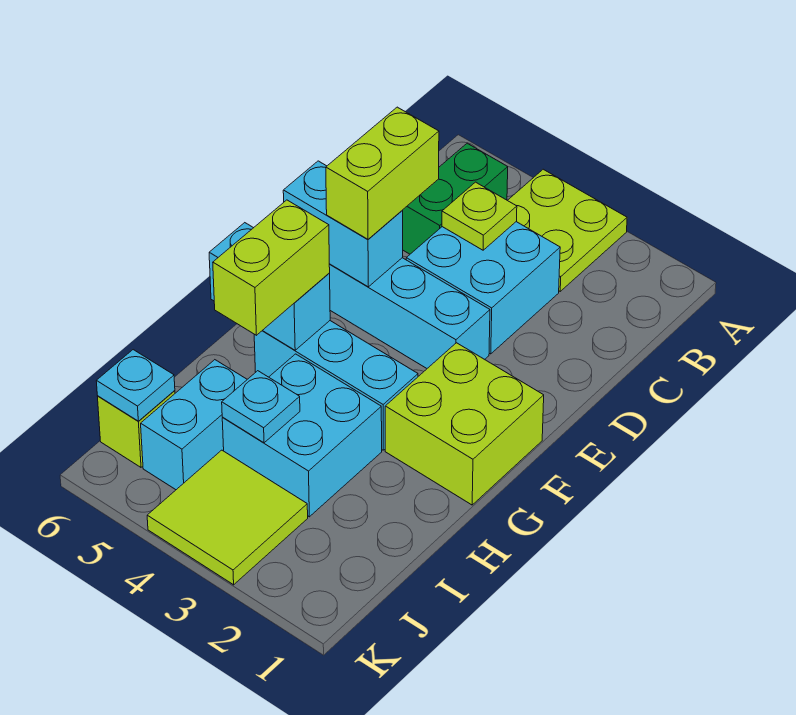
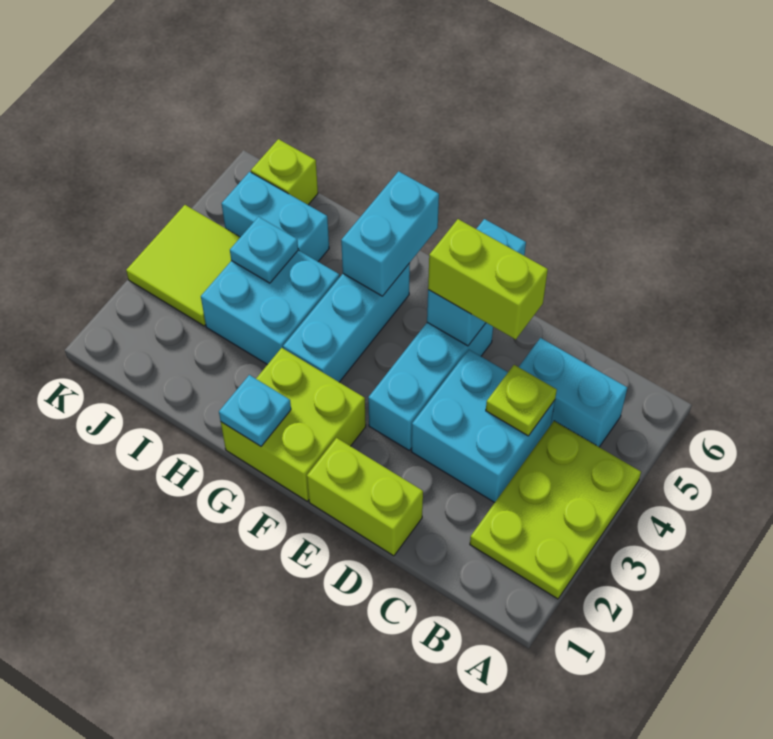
lime plate A3:B4 level 1 -> lime plate A2:B4 level 1
green brick B5:C5 level 1 -> cyan brick B5:C5 level 1
lime brick G5:H5 level 3 -> lime brick D1:E1 level 1
cyan plate J6 level 2 -> cyan plate G1 level 2

